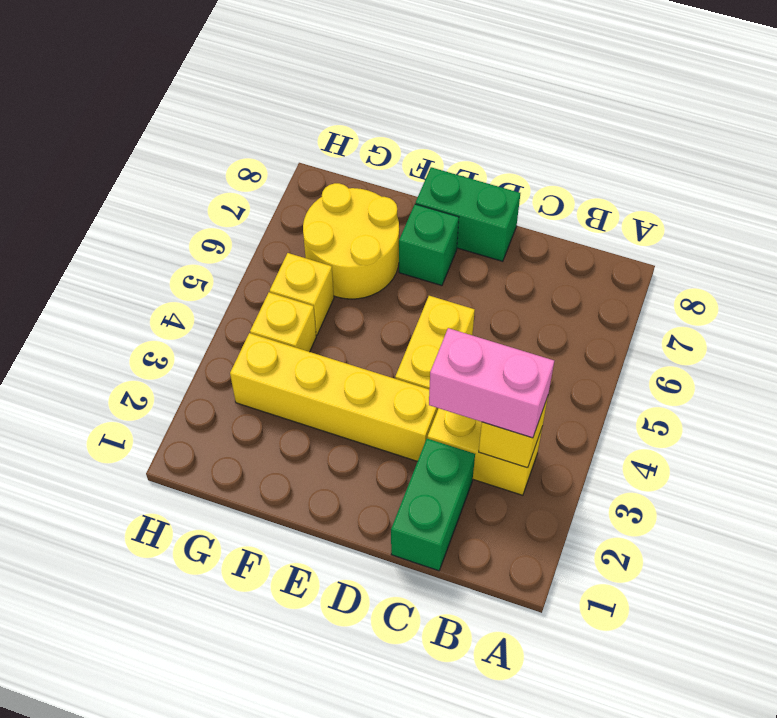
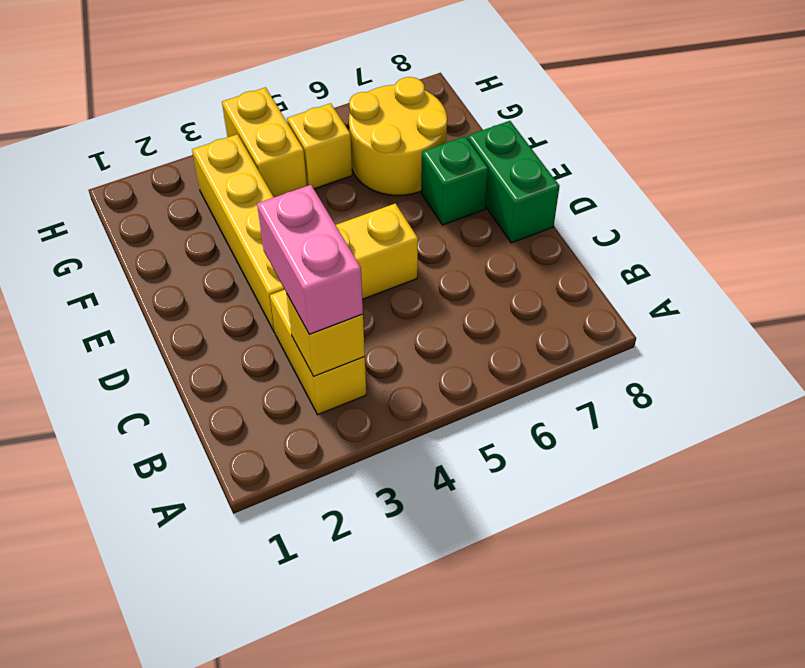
green brick C1:C2 level 1 -> none
yellow brick G4 level 1 -> yellow brick G4:H4 level 1

